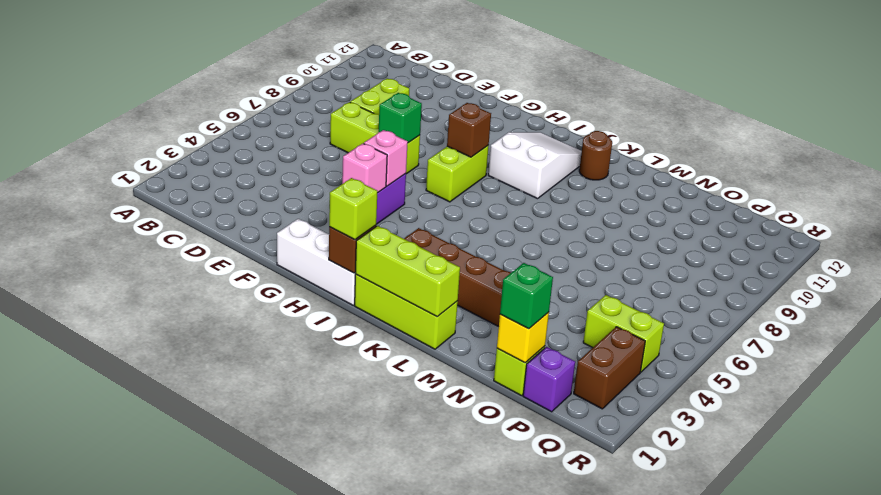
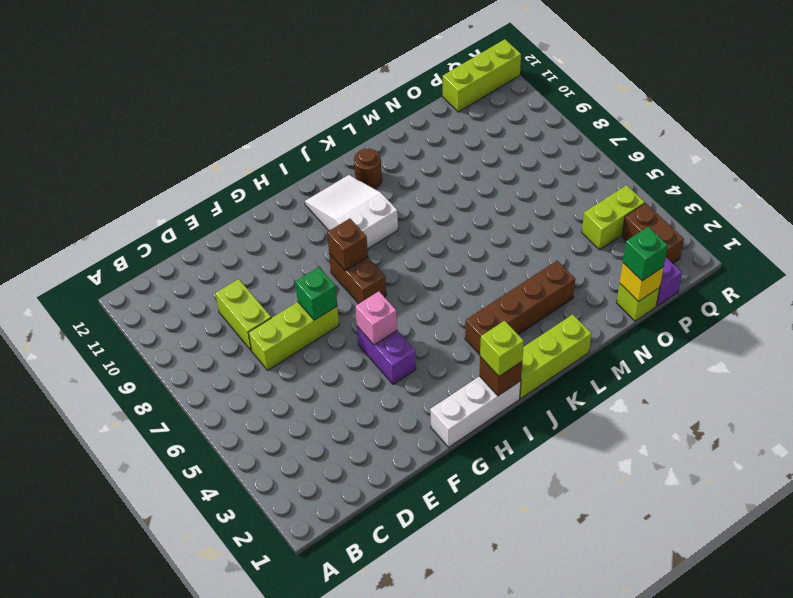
pink brick G4 level 2 -> none
lime brick H7:H8 level 1 -> brown brick H7:H8 level 1
lime brick J1:L1 level 2 -> lime brick P12:R12 level 1

